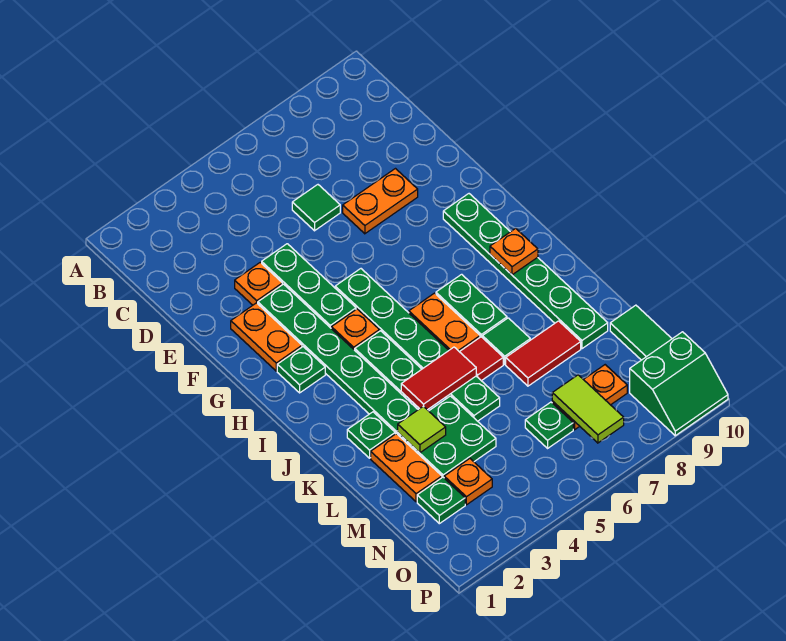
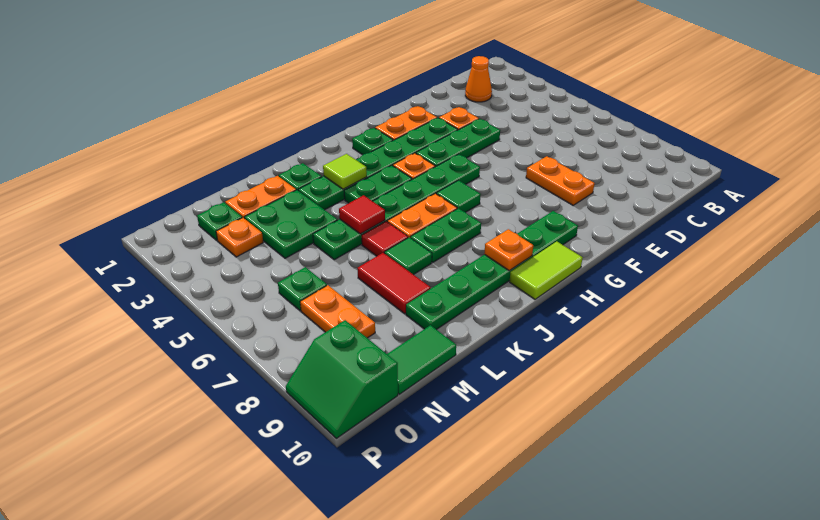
none -> orange cone C2 level 1
green tile D6 level 1 -> green tile H6 level 1
red tile K4:K5 level 2 -> red tile K5 level 2
lime tile L3 level 2 -> lime tile J3 level 2
lime tile N7:O7 level 2 -> lime tile H10:I10 level 1

